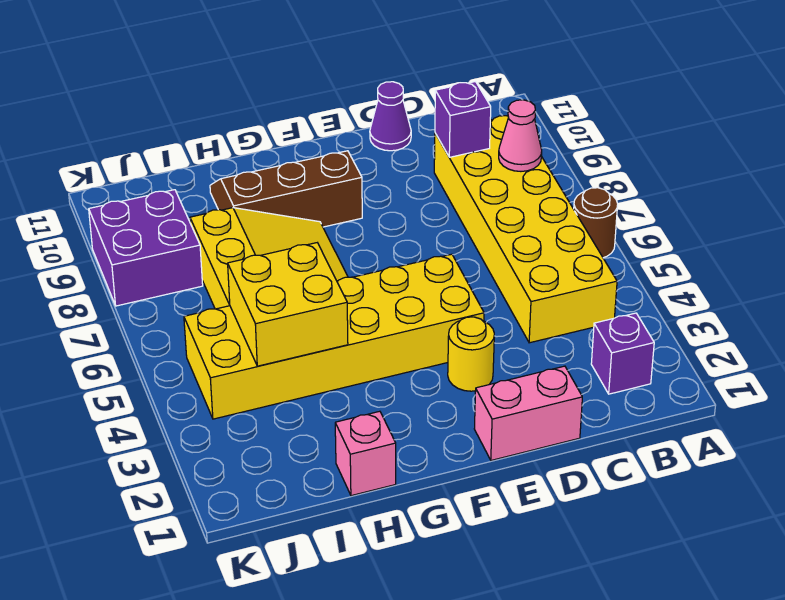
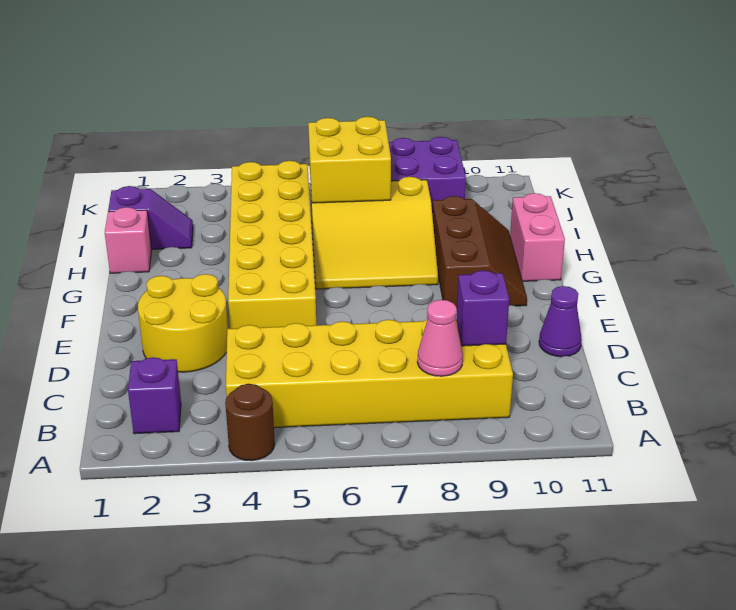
brown round brick A6 level 1 -> brown round brick A4 level 1
pink brick D1:E1 level 1 -> pink brick G11:H11 level 1
yellow round brick E3 level 1 -> yellow round brick D2:E3 level 1
yellow brick H4:I5 level 2 -> yellow brick I6:J7 level 2
none -> purple slope I1:I2 level 1 top 1

